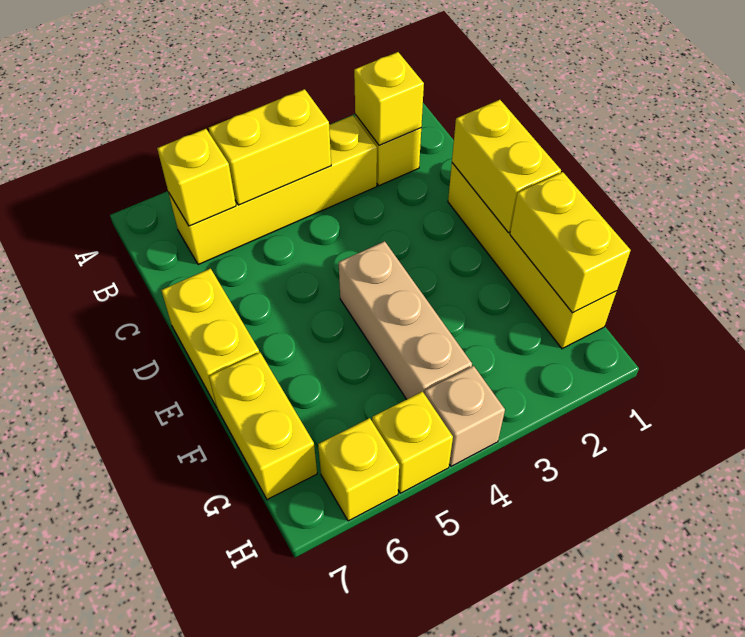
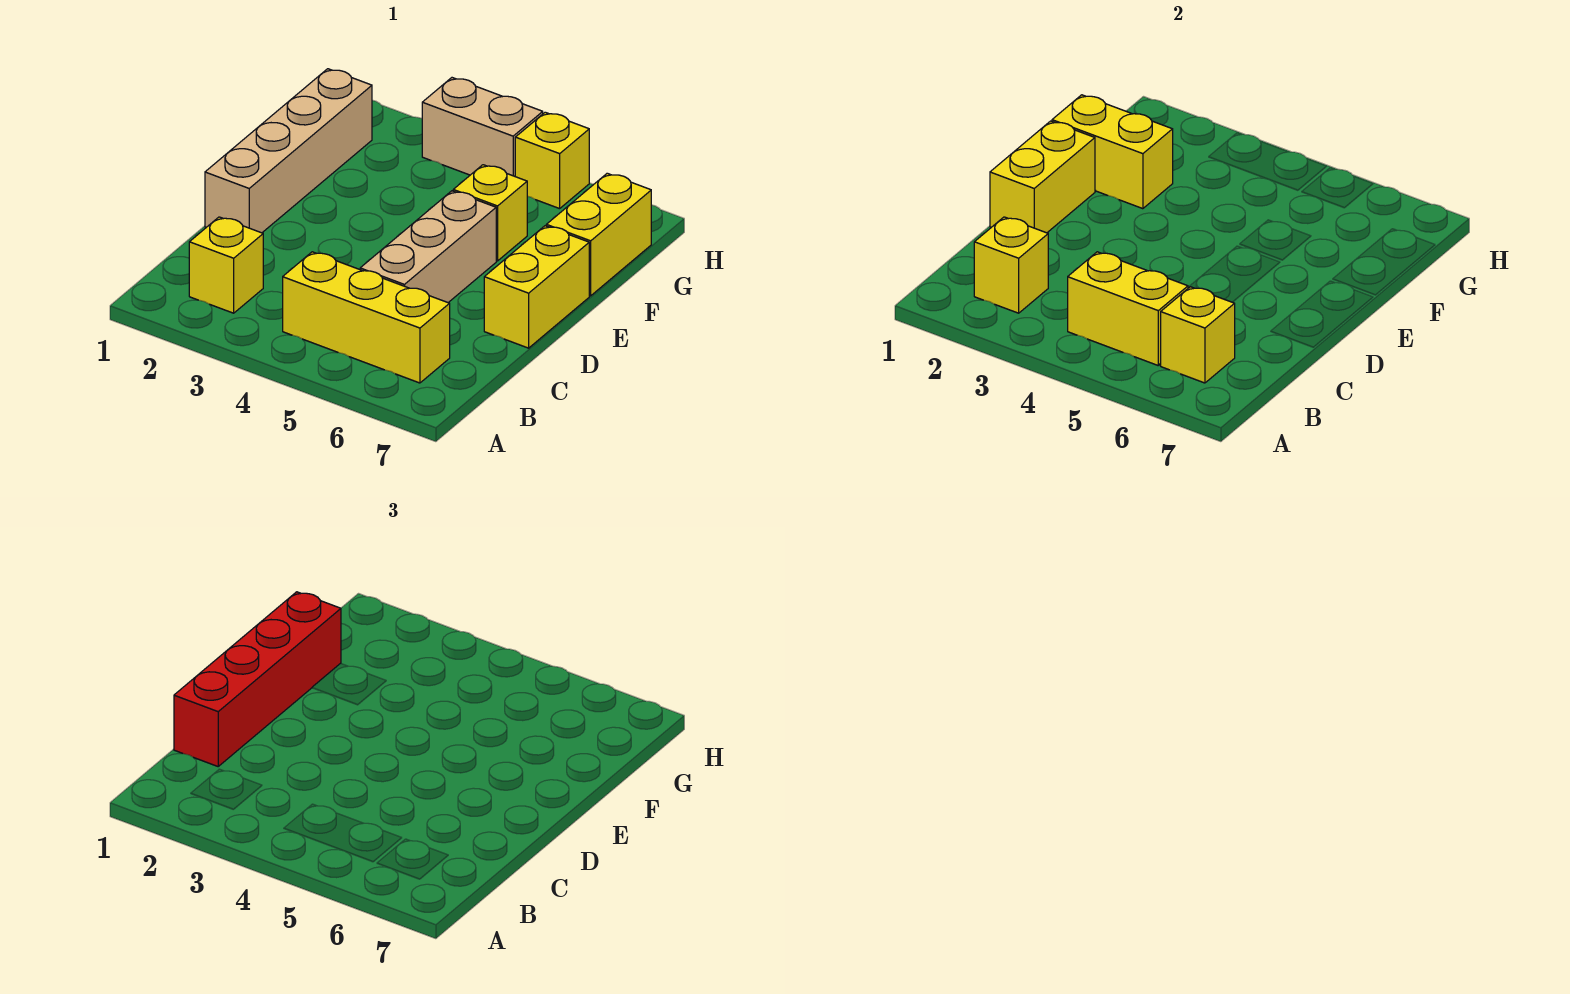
yellow brick B3:B6 level 1 -> yellow brick B4:B6 level 1
none -> red brick C1:F1 level 3
yellow brick D1:G1 level 1 -> tan brick D1:G1 level 1
tan brick E4:G4 level 1 -> tan brick C5:E5 level 1
yellow brick F1:G1 level 2 -> yellow brick F1:F2 level 2
tan brick H4 level 1 -> tan brick H3:H4 level 1
yellow brick H6 level 1 -> yellow brick F5 level 1

